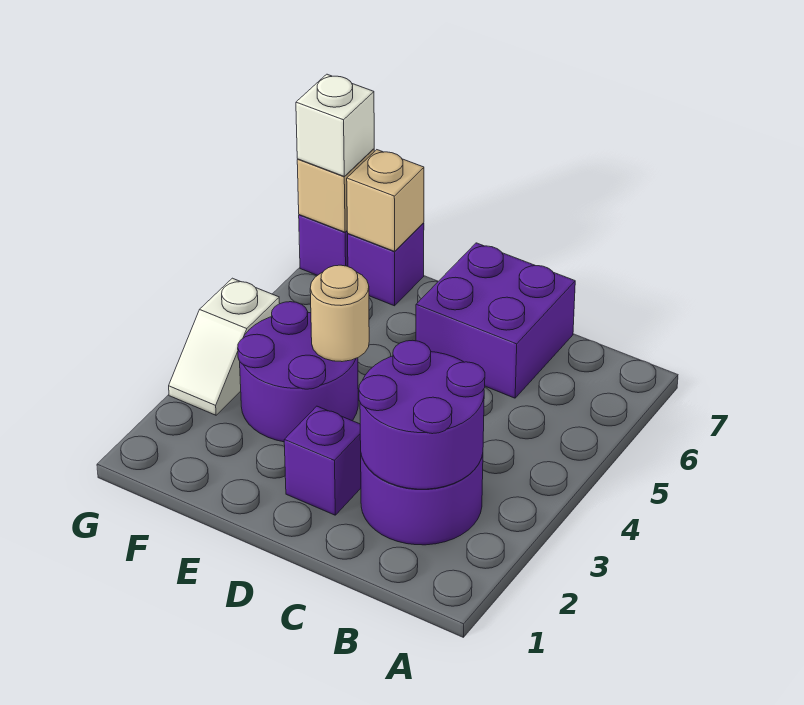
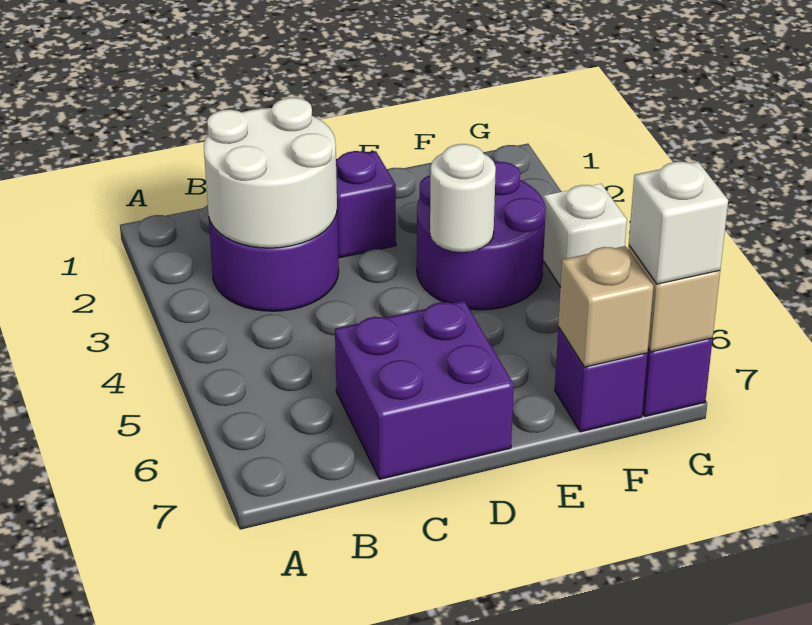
purple round brick B2:C3 level 2 -> white round brick B2:C3 level 2
tan round brick E4 level 2 -> white round brick E4 level 2

